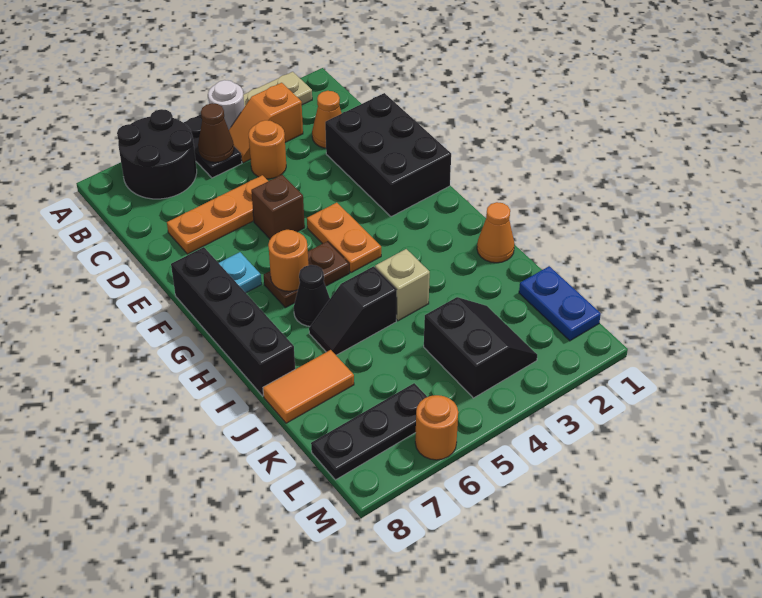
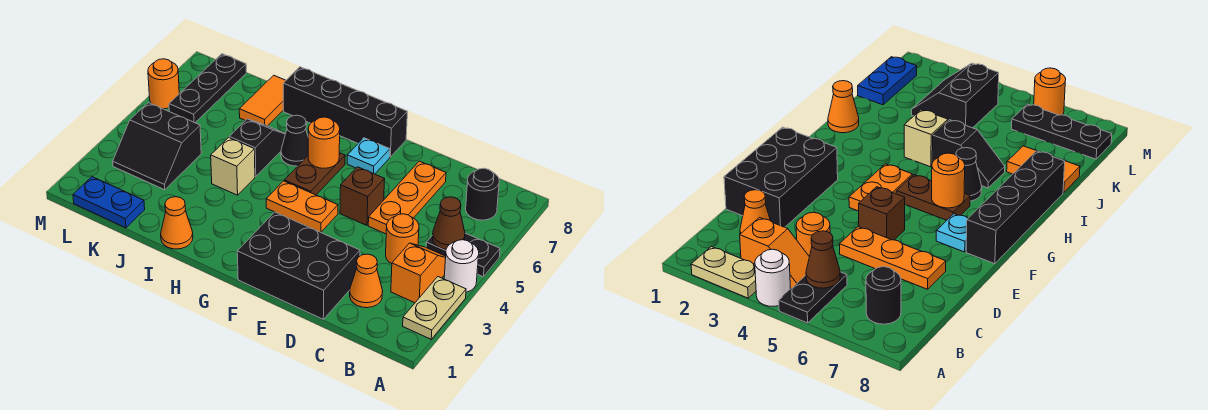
black round brick A6:B7 level 1 -> black round brick B7 level 1

